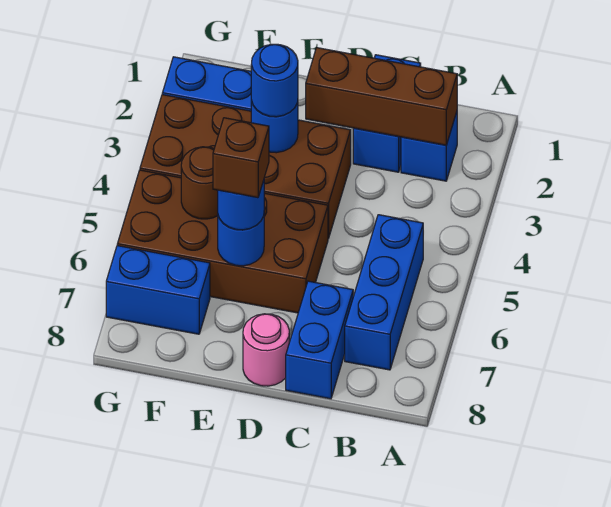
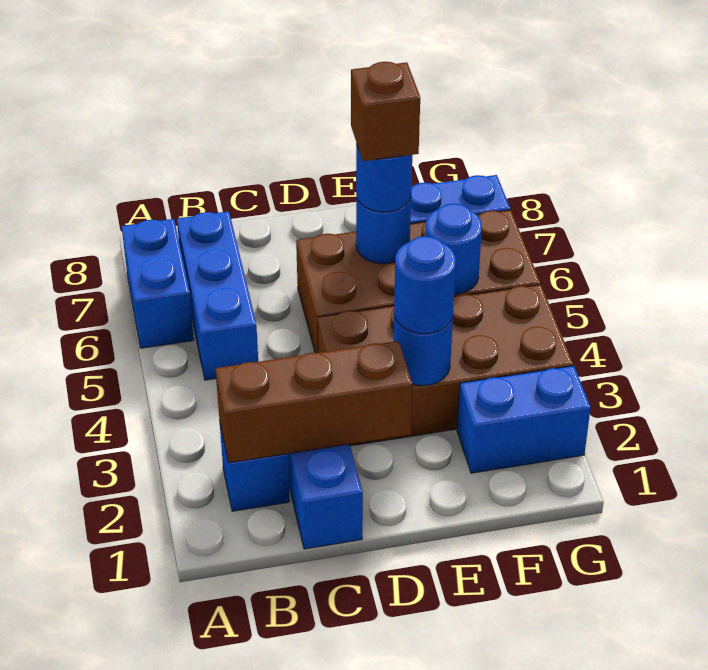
blue brick C7:C8 level 1 -> blue brick A6:A7 level 1
pink round brick D8 level 1 -> none
brown round brick F5 level 2 -> blue round brick F5 level 2

